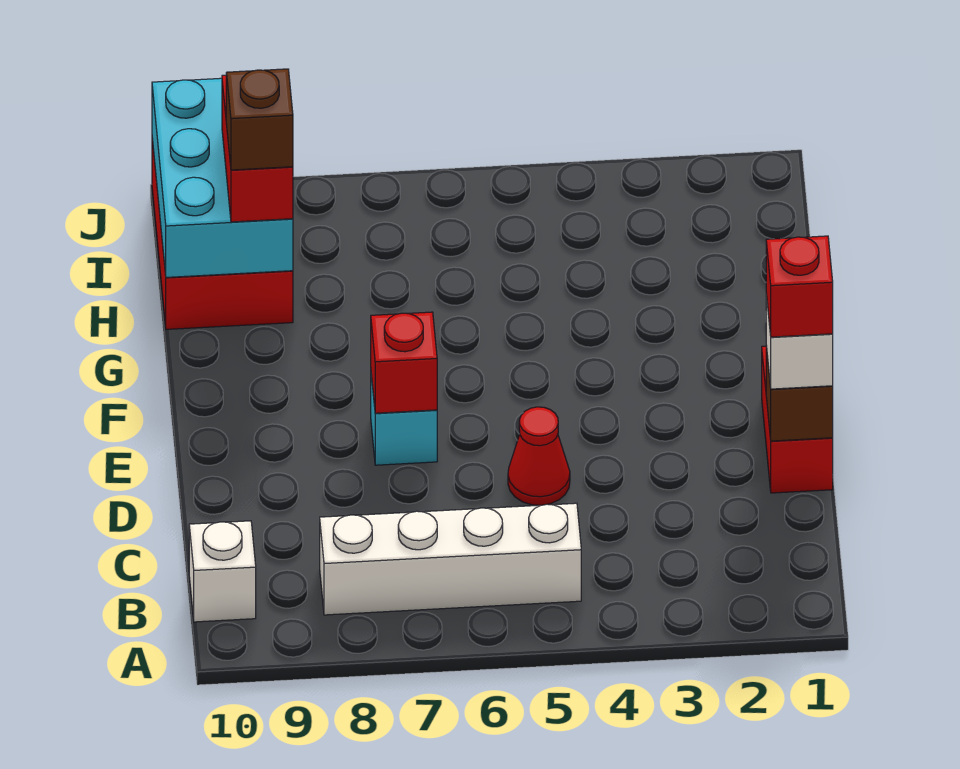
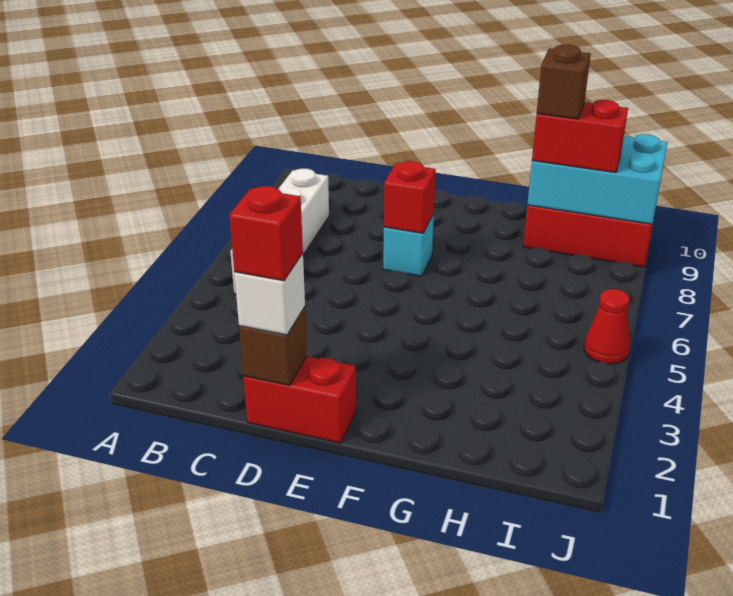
white brick B10 level 1 -> none
red cone D5 level 1 -> red cone J5 level 1

